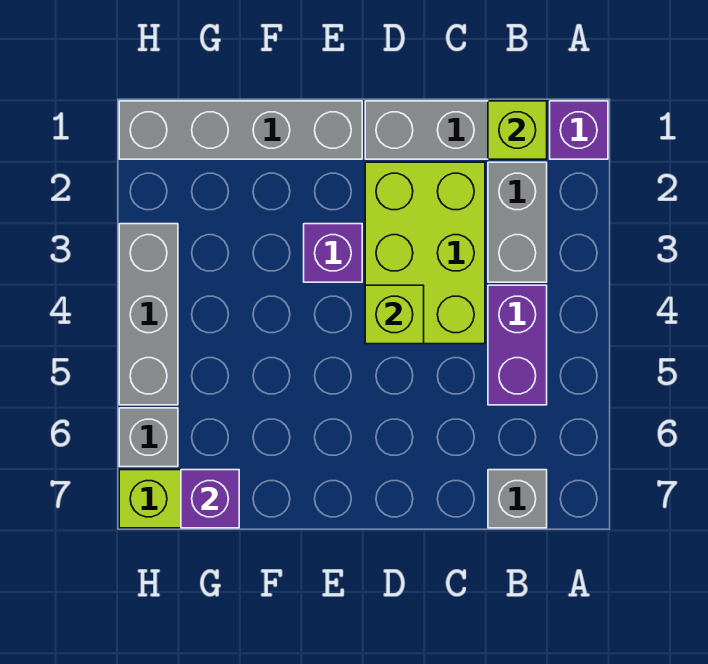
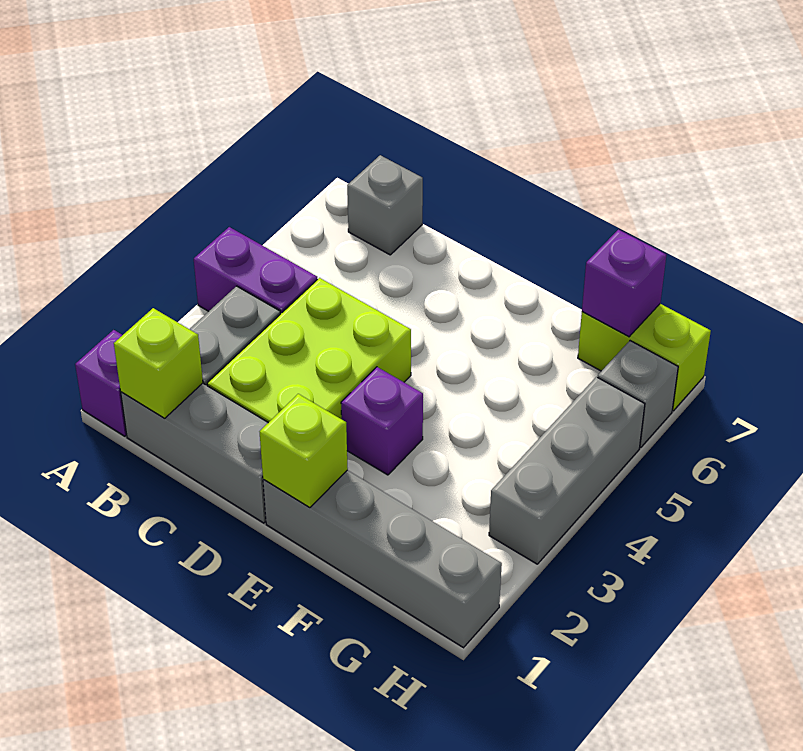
purple brick B4:B5 level 1 -> purple brick A4:B4 level 1
lime brick D4 level 2 -> lime brick E1 level 2

